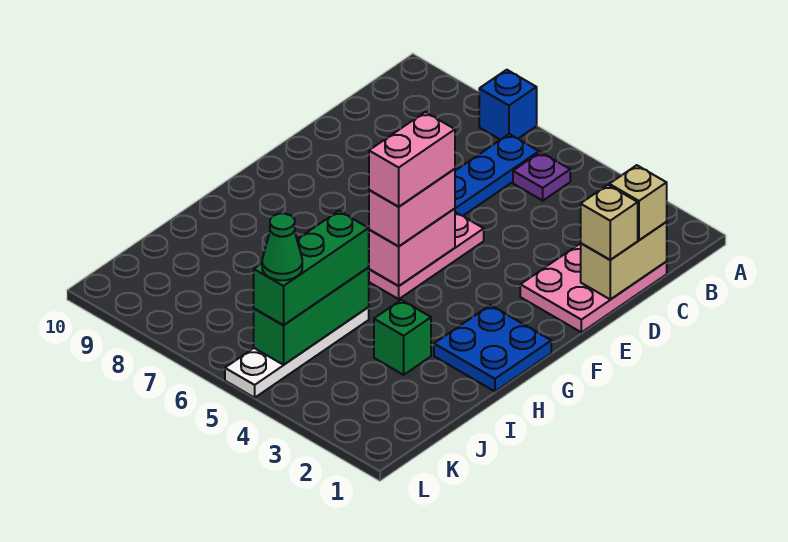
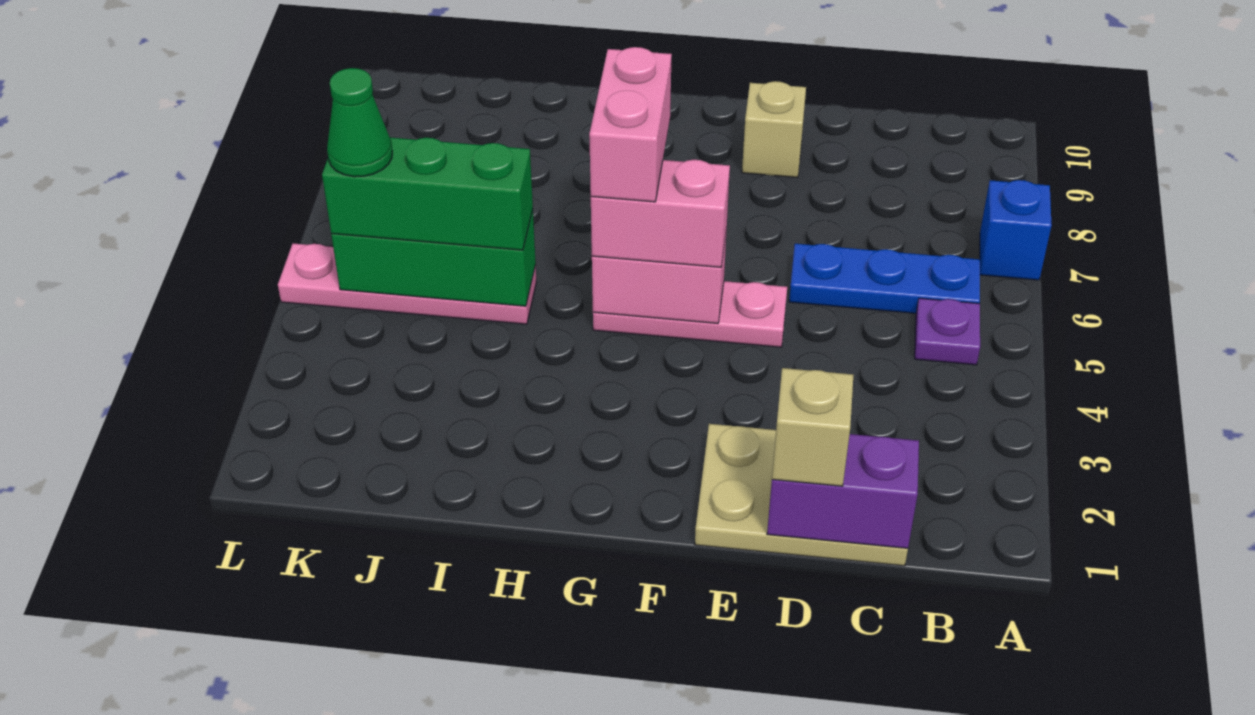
pink plate C1:E2 level 1 -> tan plate C1:E2 level 1
tan brick C1:D1 level 2 -> purple brick C1:D1 level 2
tan brick C1 level 3 -> tan brick E9 level 1
pink brick F5:G5 level 4 -> pink brick G5:G6 level 4
blue plate G1:H2 level 1 -> none
green brick I3 level 1 -> none
white plate I5:L5 level 1 -> pink plate I5:L5 level 1

